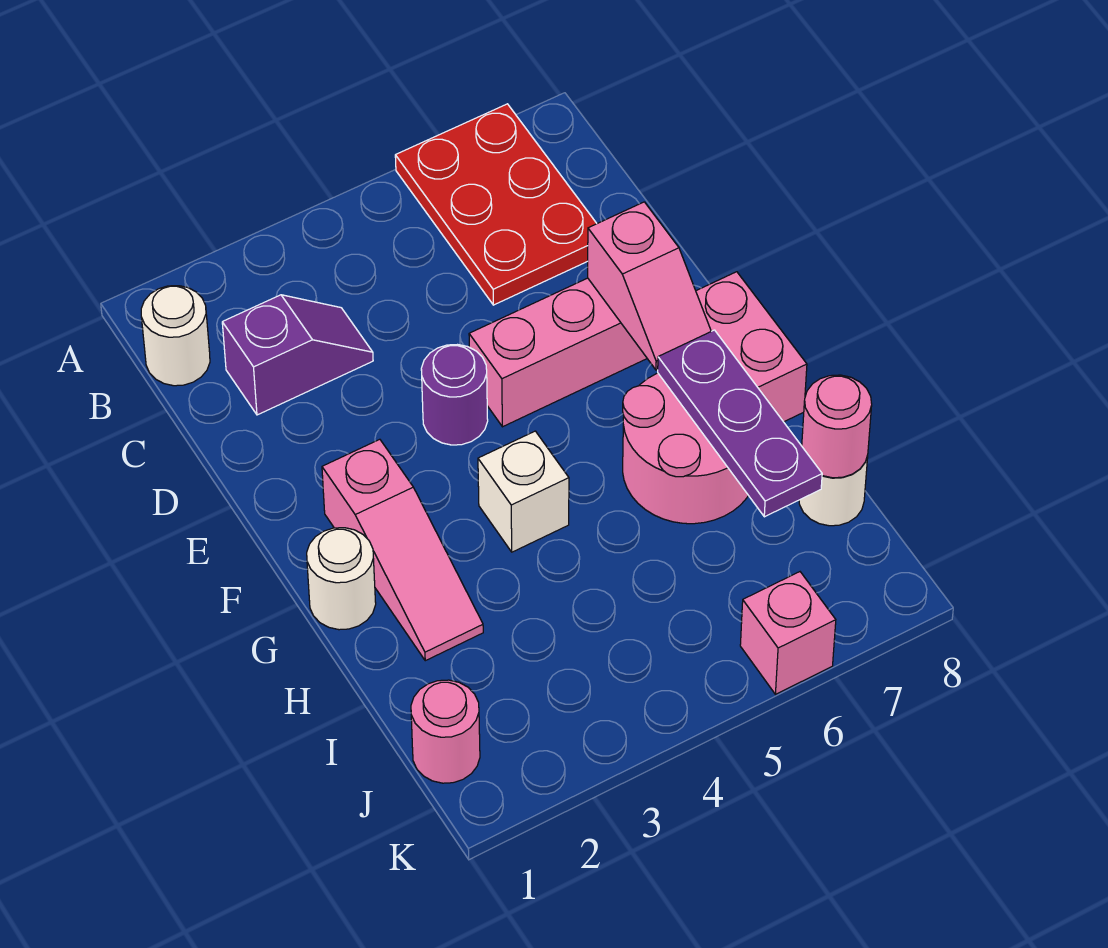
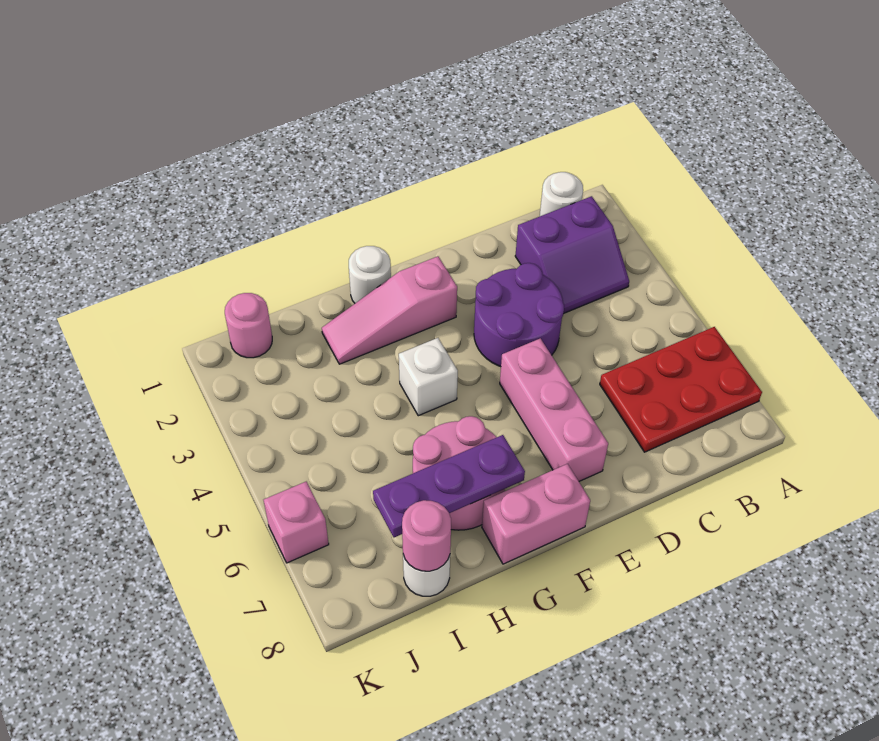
purple slope C2:C3 level 1 top 2 -> purple slope B2:C3 level 1 top 2
purple round brick E4 level 1 -> purple round brick D3:E4 level 1
pink slope E7:F7 level 2 top E -> none

